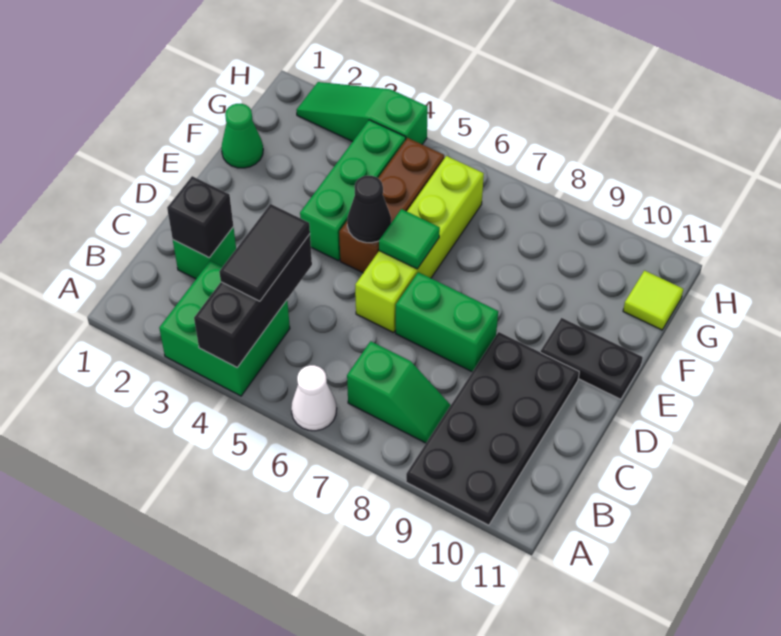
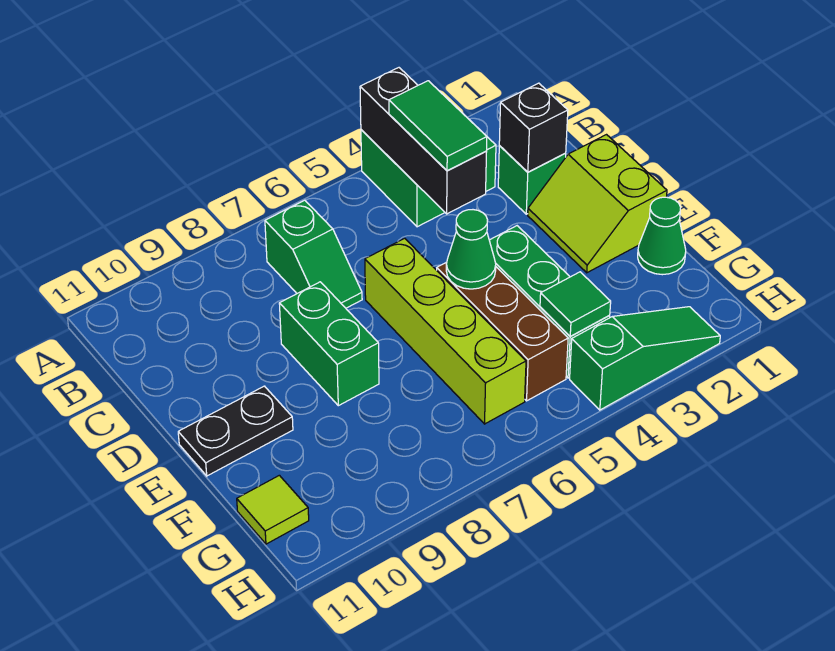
white cone A6 level 1 -> none
black plate A9:D10 level 1 -> none
black tile B4:C4 level 3 -> green tile B4:C4 level 3
green slope B7:B8 level 1 top 7 -> green slope B7:C7 level 1 top B
none -> lime slope D1:E2 level 1 top 1
green brick D7:D8 level 1 -> green brick D8:E8 level 1
black cone E5 level 2 -> green cone E5 level 2
green tile E6 level 2 -> green tile G4 level 2

